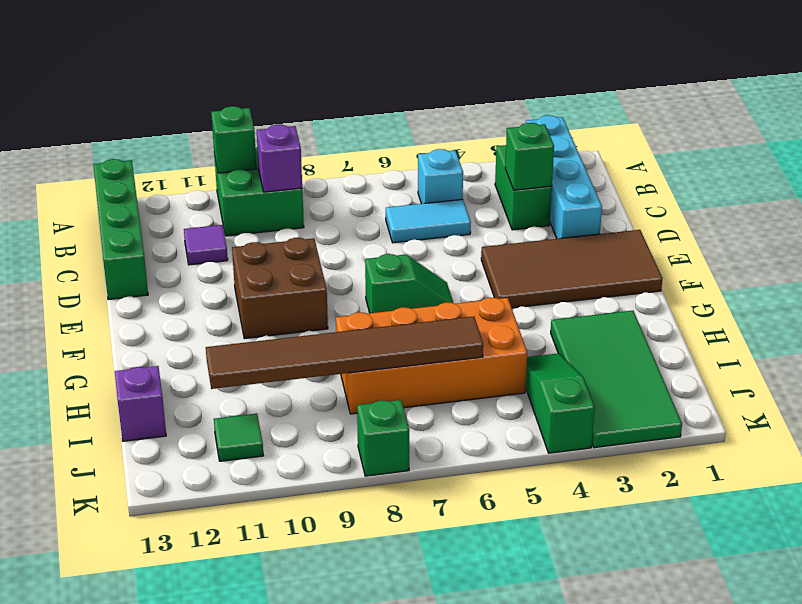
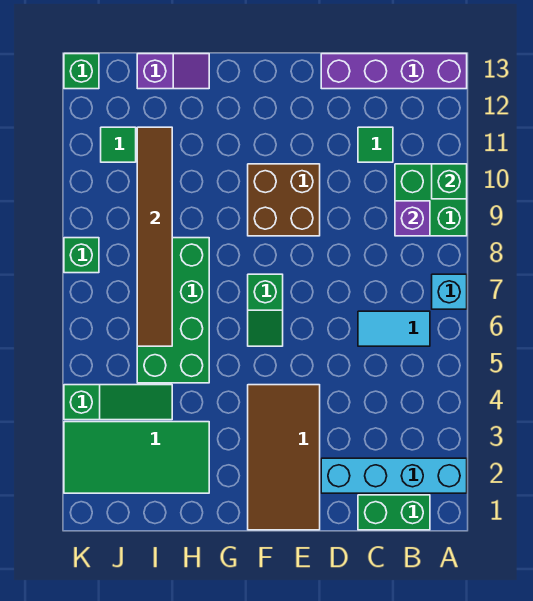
green brick A13:D13 level 1 -> purple brick A13:D13 level 1
green brick B3:C3 level 1 -> green brick B1:C1 level 1
cyan brick B5 level 1 -> cyan brick A7 level 1
green brick C3 level 2 -> green brick K13 level 1
cyan tile C5:C6 level 1 -> cyan tile B6:C6 level 1
purple tile C11 level 1 -> green tile C11 level 1
orange brick H5:I8 level 1 -> green brick H5:I8 level 1

